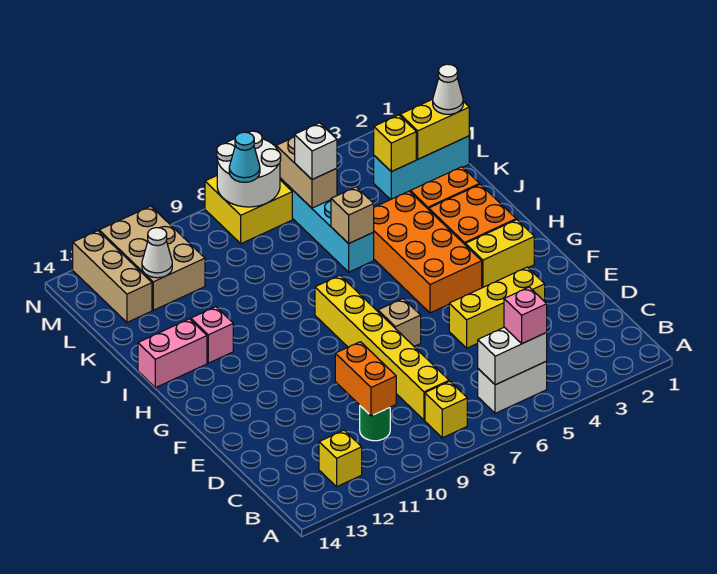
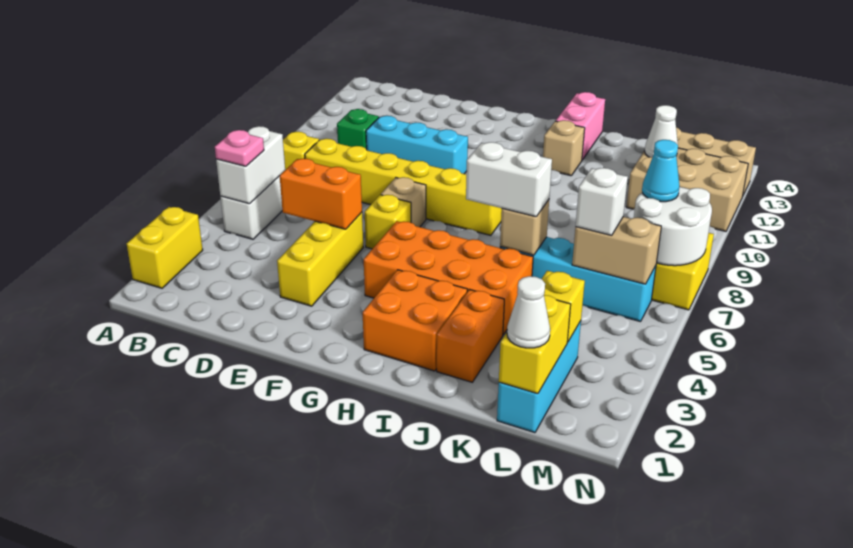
pink brick B5 level 3 -> pink plate B5 level 3
yellow brick B12 level 1 -> yellow brick F6 level 1
green round brick C10 level 1 -> green brick C10 level 1
orange brick C10:D10 level 2 -> orange brick D5:E5 level 2
none -> cyan brick D10:F10 level 1
yellow brick G2:G3 level 1 -> yellow brick A2:A3 level 1
none -> white brick I6:J6 level 3
pink brick I12 level 1 -> tan brick I12 level 1

